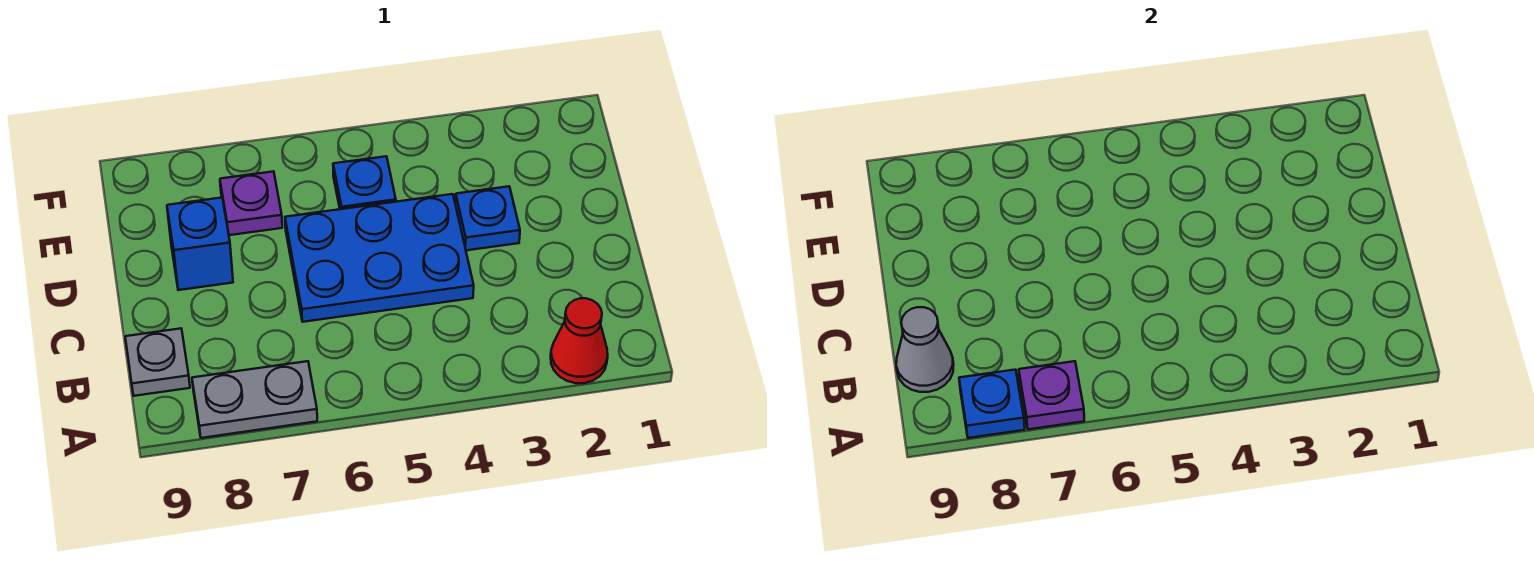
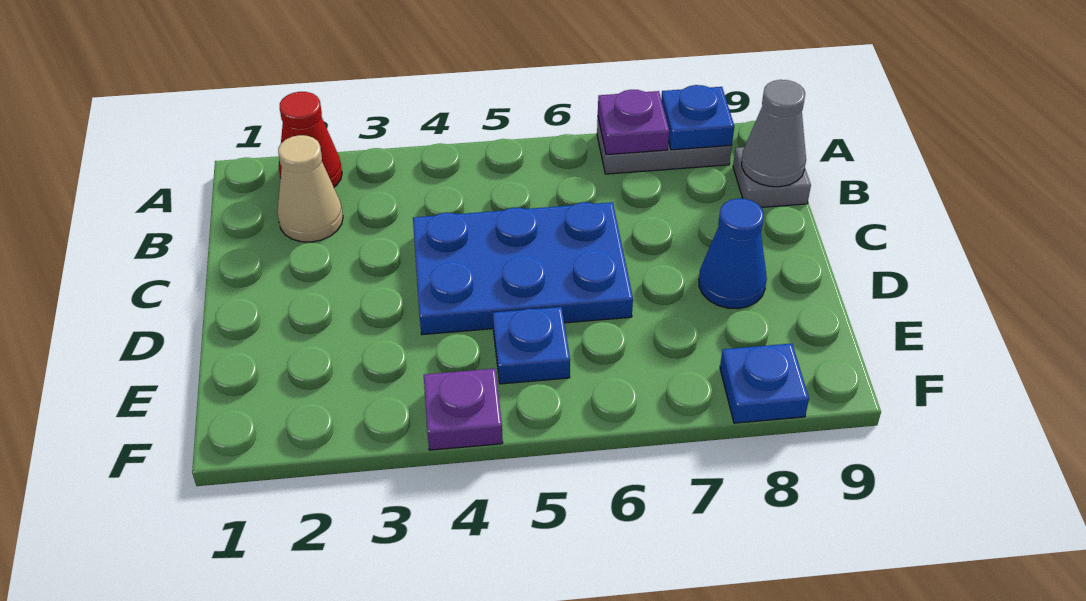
none -> tan cone B2 level 1
blue plate D3 level 1 -> blue plate F8 level 1
blue brick D8 level 1 -> blue cone D8 level 1
purple plate E7 level 1 -> purple plate F4 level 1

